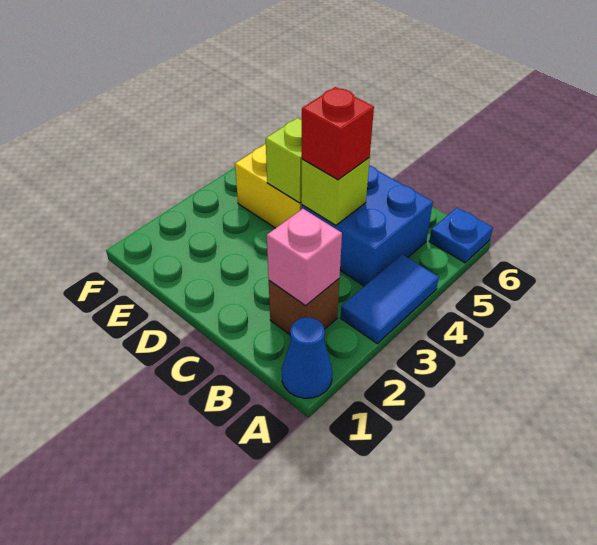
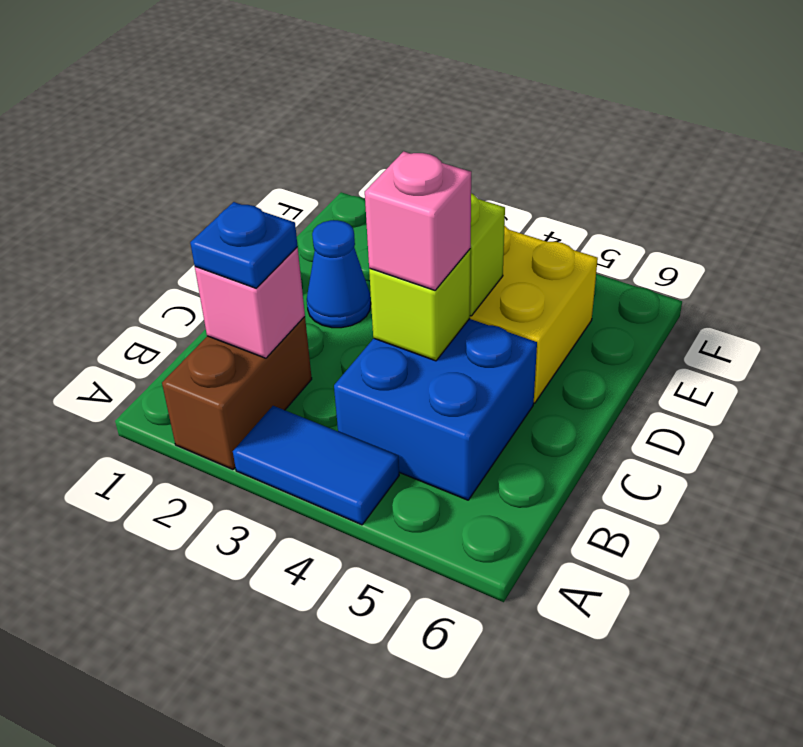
blue cone A1 level 1 -> blue cone D2 level 1
blue plate A6 level 1 -> blue plate B2 level 3
brown brick B2 level 1 -> brown brick A2:B2 level 1
red brick C4 level 3 -> pink brick C4 level 3

